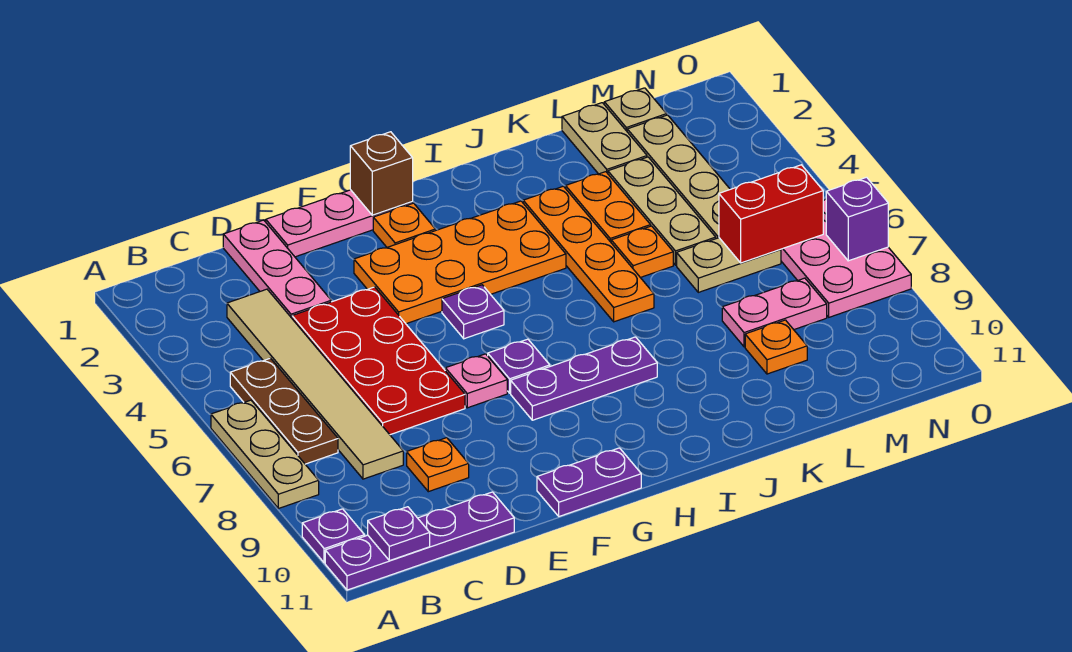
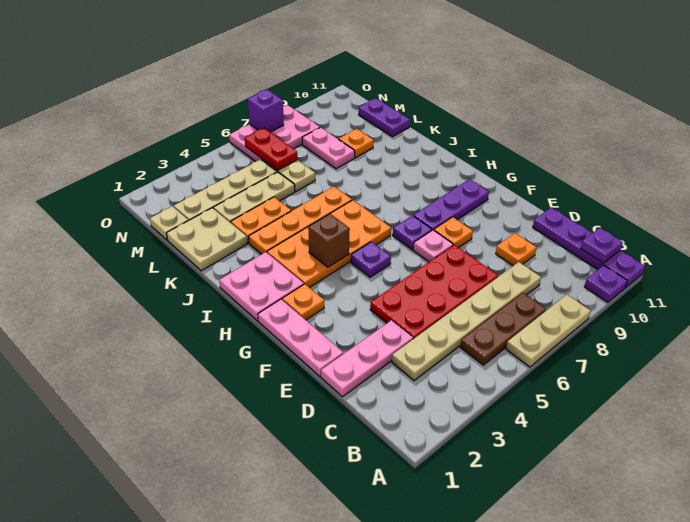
tan tile C3:C8 level 1 -> tan plate C3:C8 level 1
orange plate F3:I4 level 1 -> orange plate H3:I6 level 1
purple plate F11:G11 level 1 -> purple plate L11:M11 level 1
brown brick G1 level 2 -> brown brick H4 level 2
purple plate G8:I8 level 1 -> purple plate G8:G10 level 1
none -> pink plate H1:I2 level 1
orange plate K5 level 1 -> orange plate F8 level 1
tan plate L1:L2 level 1 -> tan plate K1:L2 level 1
red brick M6:N6 level 2 -> red plate M6:N6 level 2

